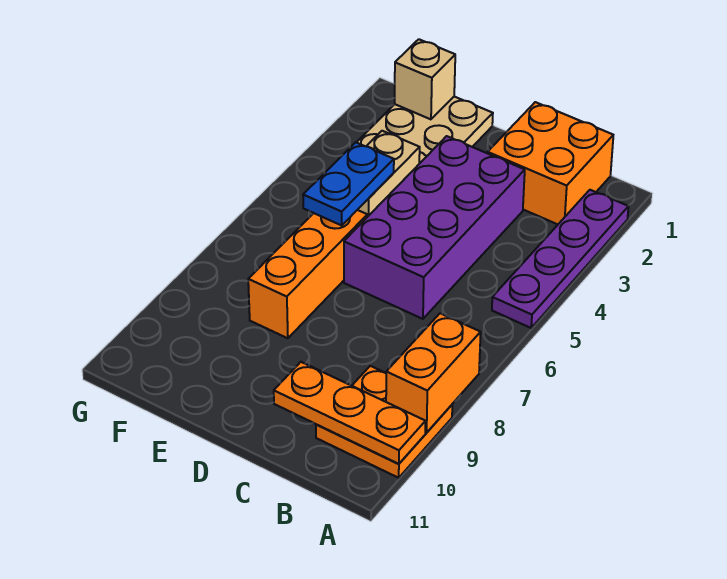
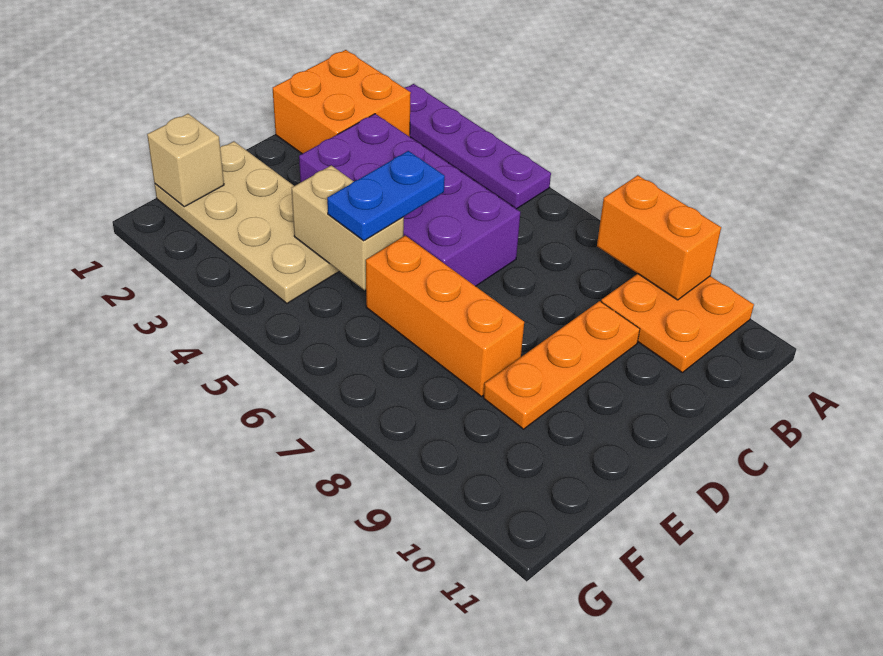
orange plate A10:C10 level 2 -> orange plate C9:E9 level 1
blue plate E5:E6 level 3 -> blue plate D5:E5 level 3

